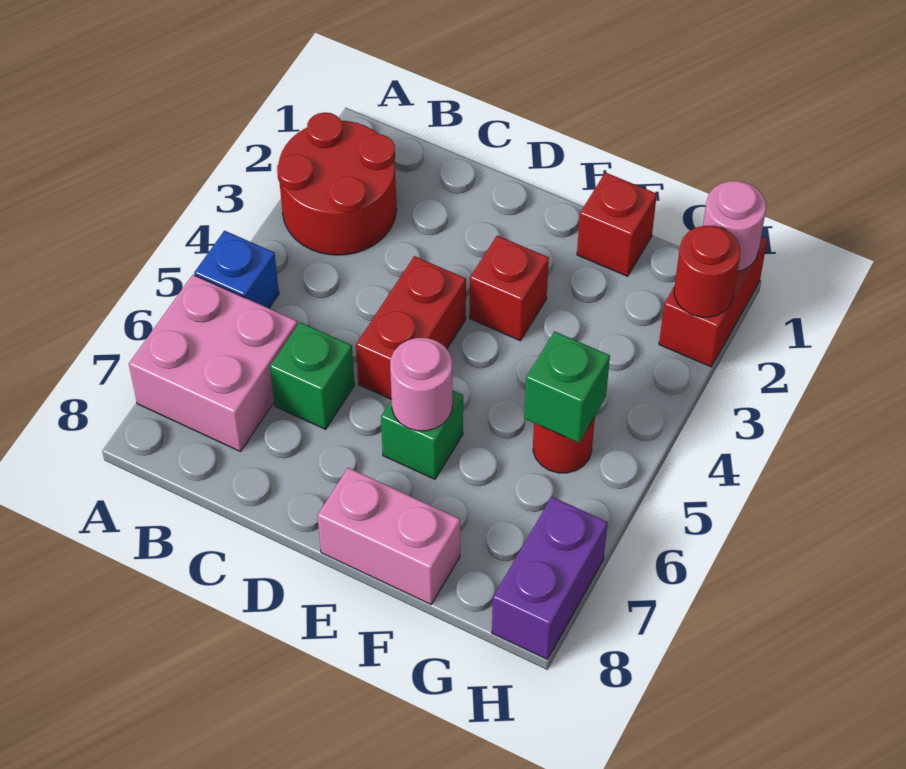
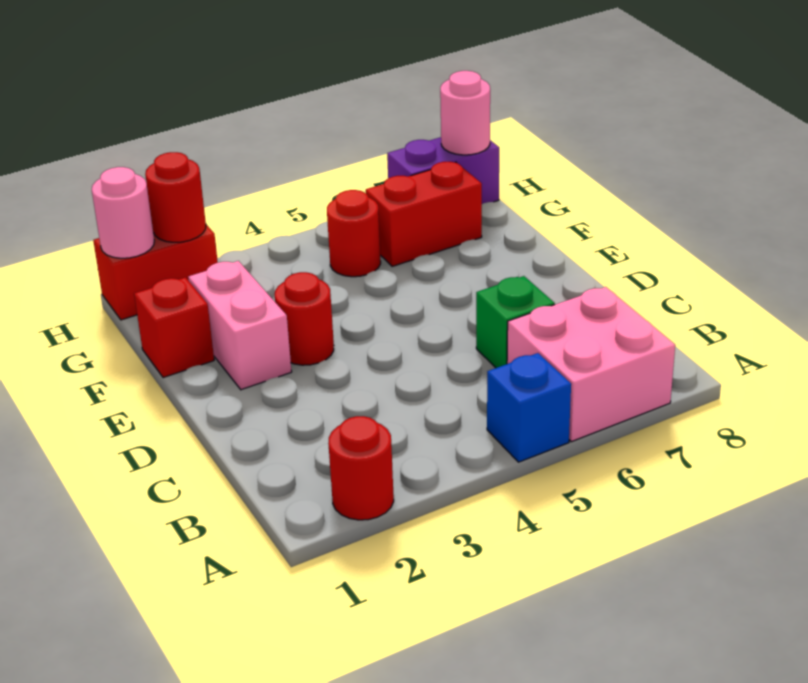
red round brick A2:B3 level 1 -> red round brick A2 level 1
red brick D4:D5 level 1 -> red brick G6:G7 level 1
red brick E3 level 1 -> red round brick E3 level 1
green brick E6 level 1 -> none
pink round brick E6 level 2 -> pink round brick H8 level 2
pink brick E8:F8 level 1 -> pink brick E2:F2 level 1
green brick G5 level 2 -> none

